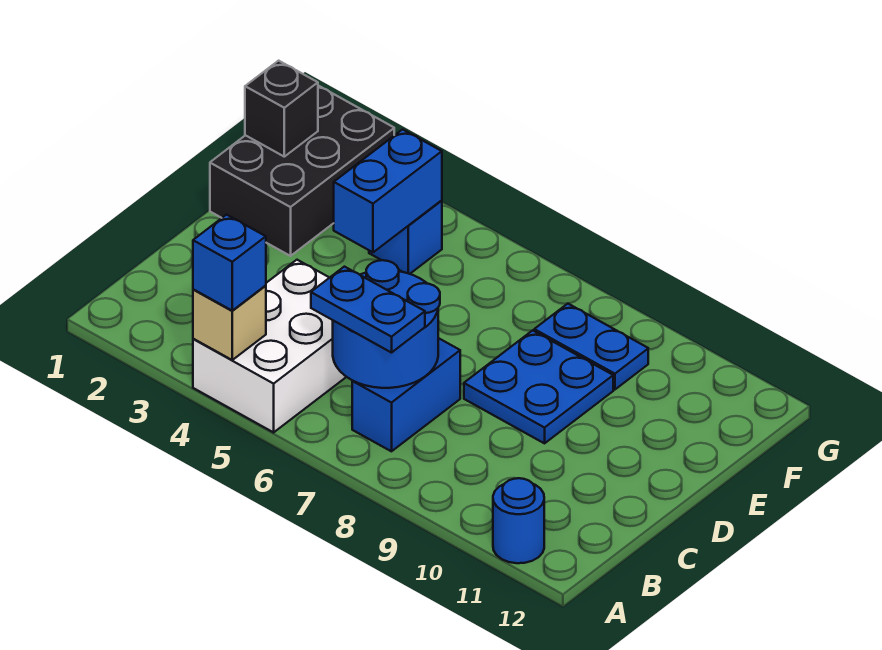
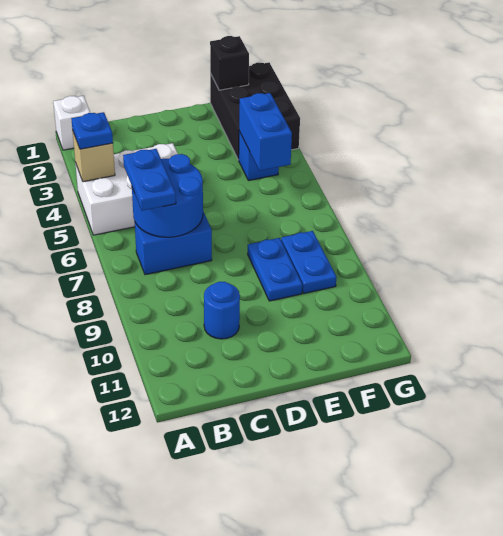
none -> white brick A1 level 1
blue brick A4 level 3 -> blue plate A4 level 3
blue round brick A11 level 1 -> blue round brick C10 level 1
blue plate D8:E9 level 1 -> blue plate E8:E9 level 1
black brick E1:G2 level 1 -> black brick F1:G3 level 1
blue brick E4:F4 level 2 -> blue brick F4:F5 level 2

